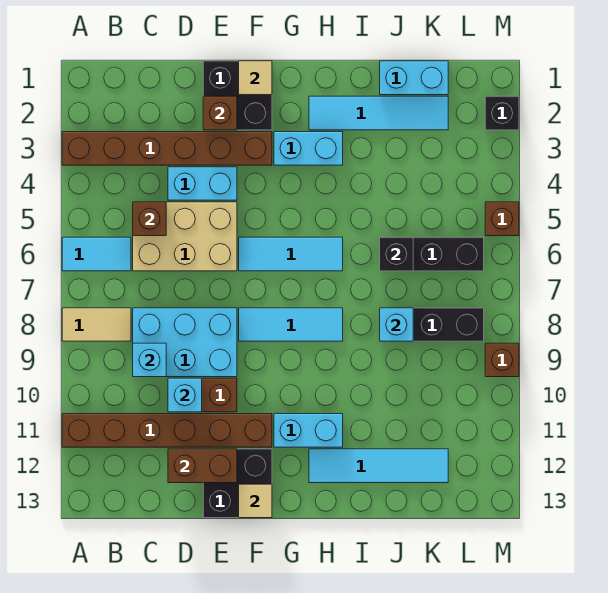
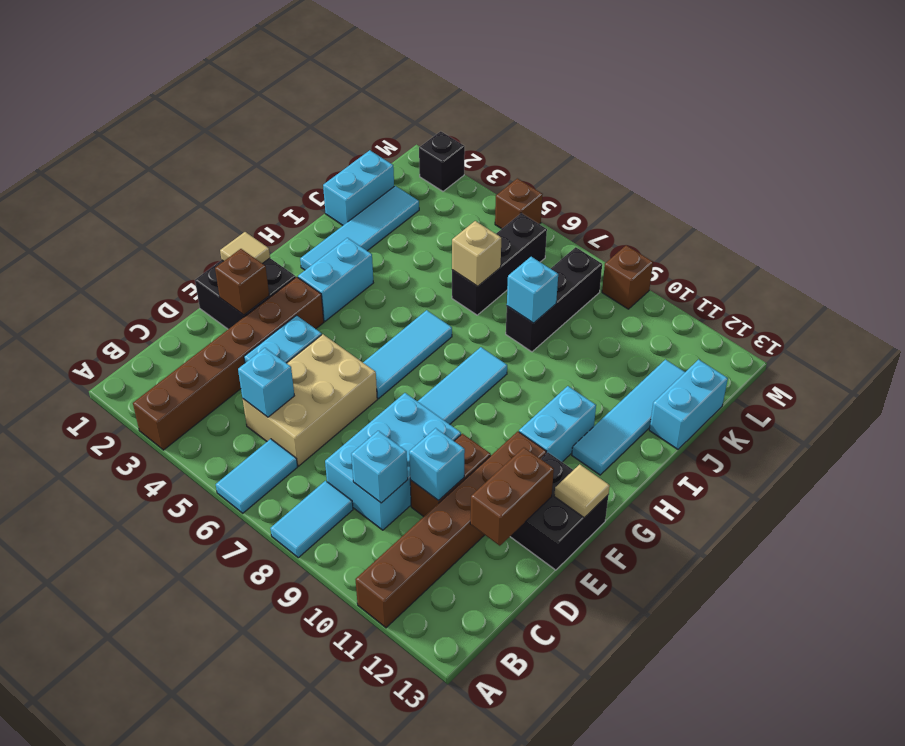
tan tile A8:B8 level 1 -> cyan tile A8:B8 level 1
brown brick C5 level 2 -> cyan brick C5 level 2
black brick J6 level 2 -> tan brick J6 level 2
none -> cyan brick J13:K13 level 1

